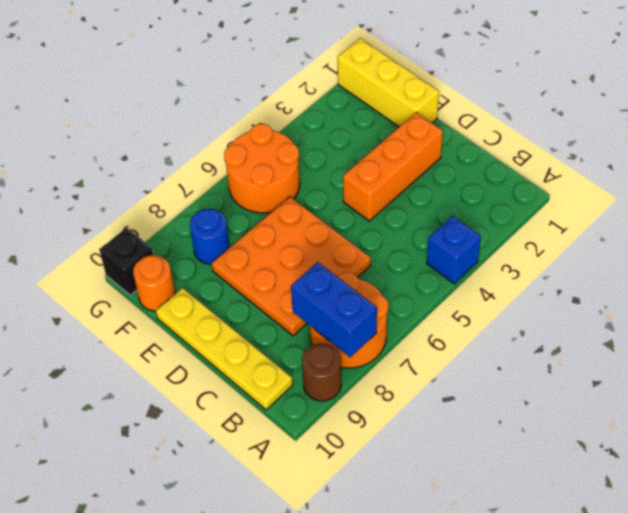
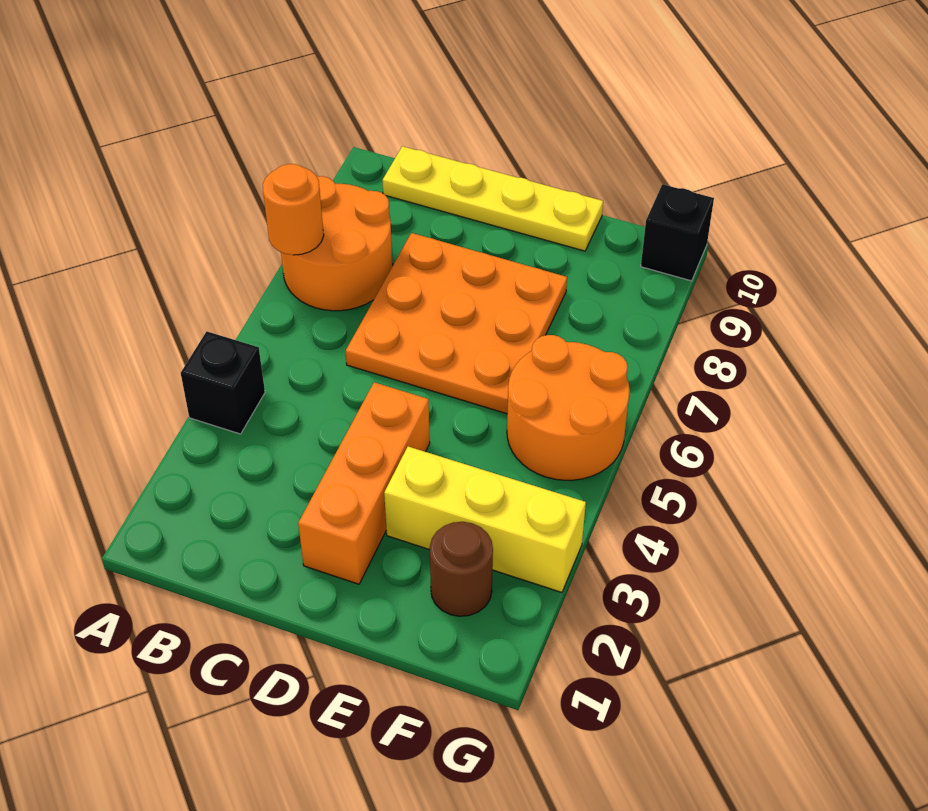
blue brick A4 level 1 -> black brick A4 level 1
blue brick A8:B8 level 2 -> none
brown round brick A9 level 1 -> brown round brick F2 level 1
yellow brick E1:G1 level 1 -> yellow brick E3:G3 level 1
blue round brick F8 level 1 -> none
orange round brick F10 level 1 -> orange round brick A7 level 2

